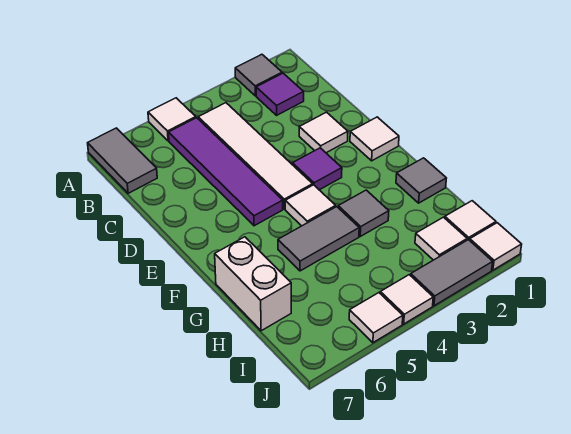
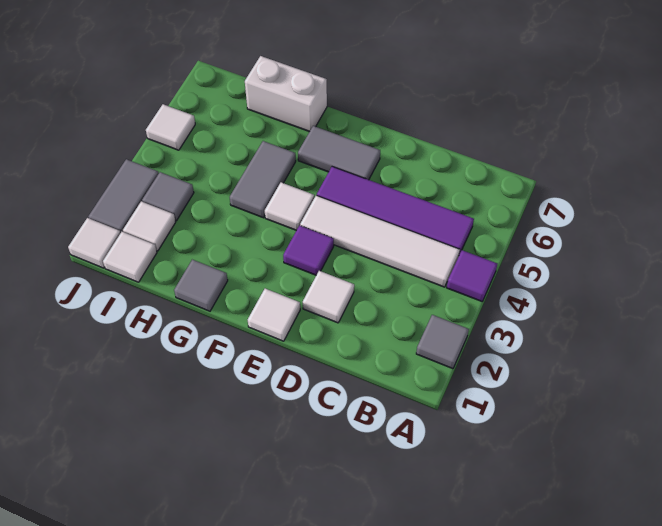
white tile A5 level 1 -> none
grey tile A7:B7 level 1 -> grey tile E6:F6 level 1
purple tile B2 level 1 -> purple tile A4 level 1
grey tile G3 level 1 -> grey tile I3 level 1
white tile J4 level 1 -> none

